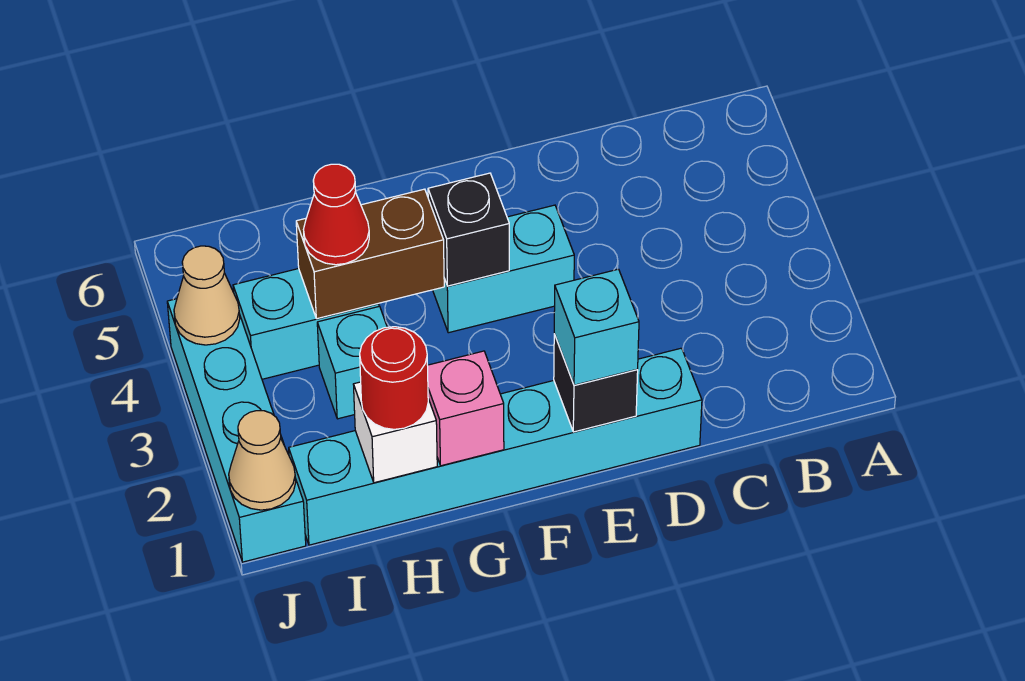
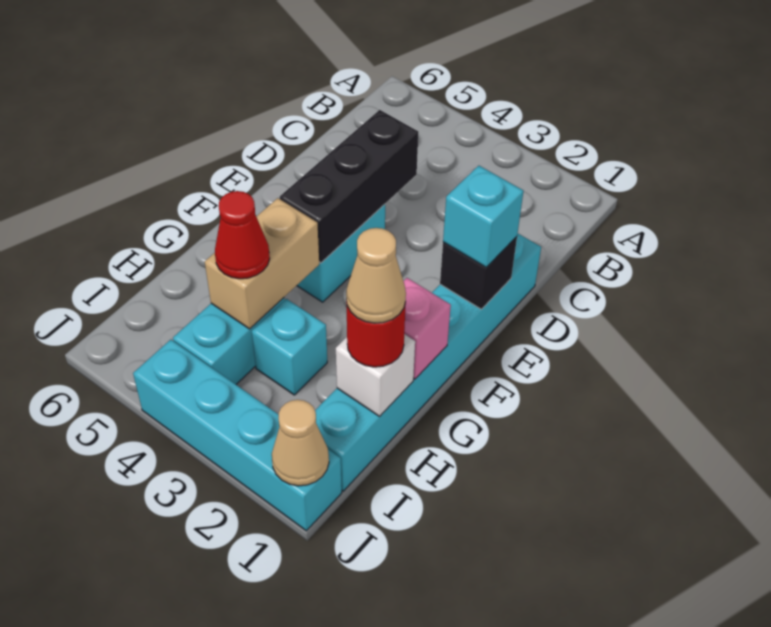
black brick F4 level 2 -> black brick D4:F4 level 2
brown brick G4:H4 level 2 -> tan brick G4:H4 level 2
tan cone J4 level 2 -> tan cone H1 level 4

